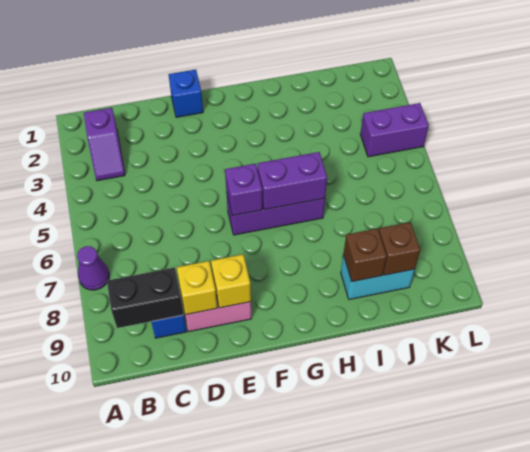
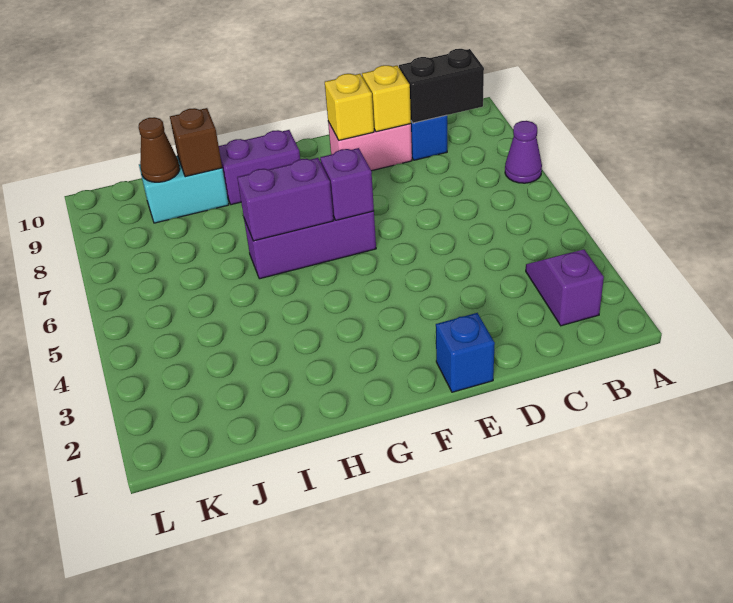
brown brick J9 level 2 -> brown cone J9 level 2
purple brick K4:L4 level 1 -> purple brick G9:H9 level 1

